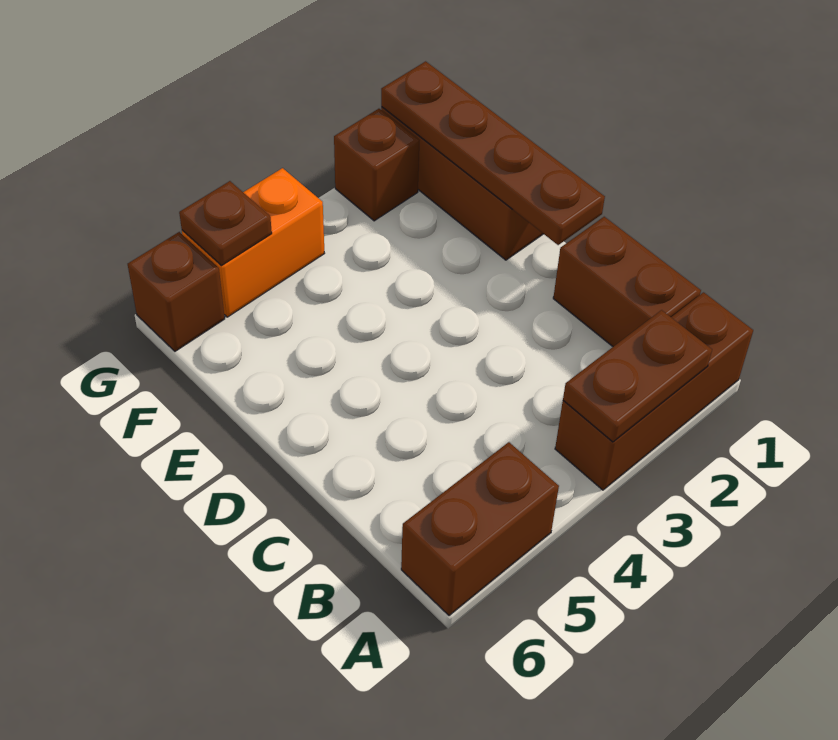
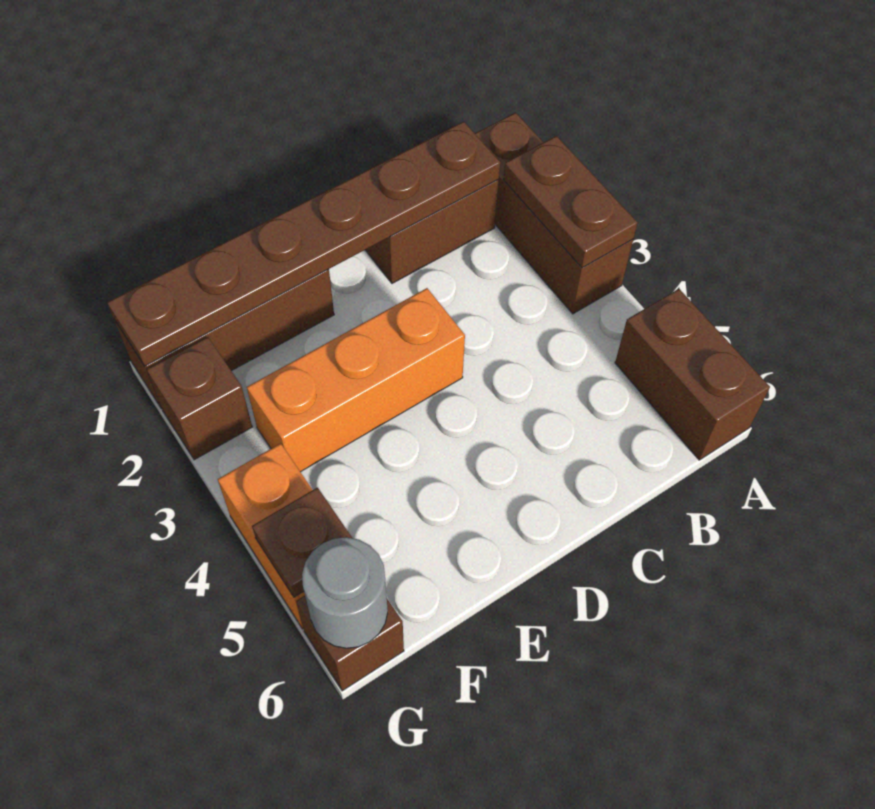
brown plate D1:G1 level 2 -> brown plate B1:G1 level 2
none -> orange brick D3:F3 level 1
none -> grey round brick G6 level 2

